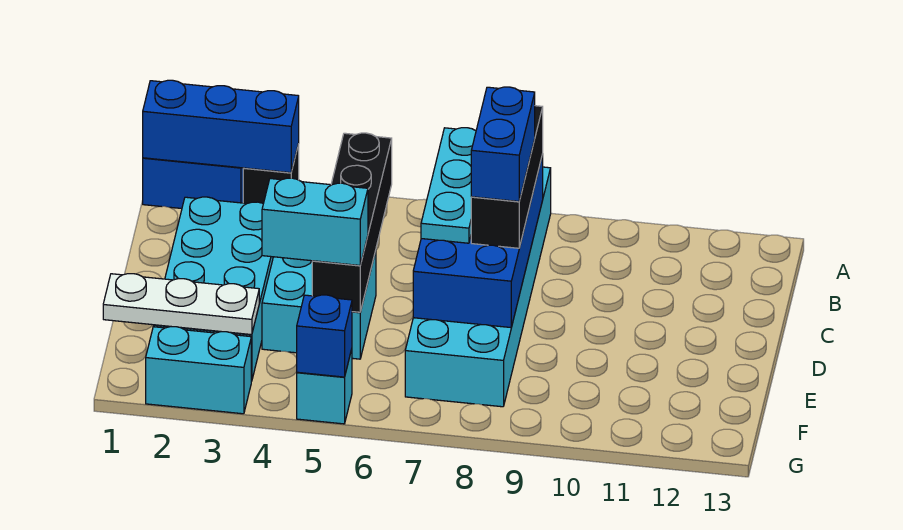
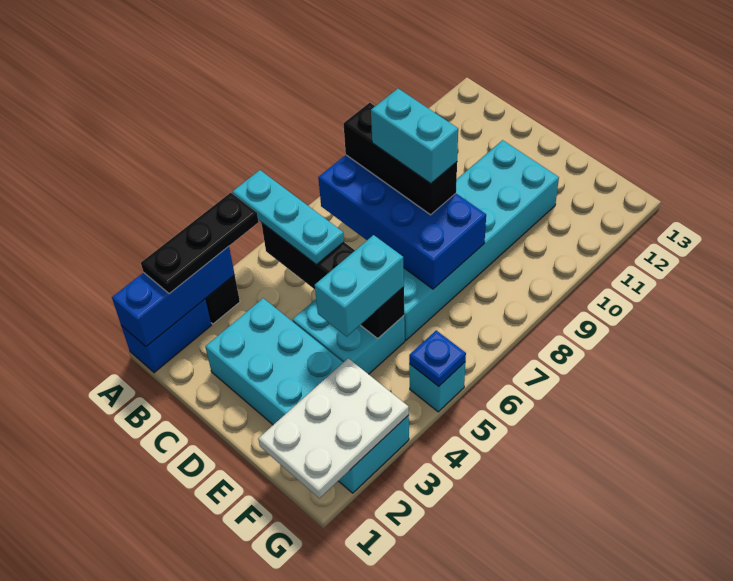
none -> black plate A2:A4 level 3
cyan brick A7:F8 level 1 -> cyan brick D6:E11 level 1
cyan plate B7:D7 level 3 -> cyan plate A5:C5 level 3
blue brick C8:D8 level 4 -> cyan brick C8:D8 level 4
white plate F1:F3 level 2 -> white plate F1:G3 level 2
blue brick G5 level 2 -> blue plate G5 level 2

